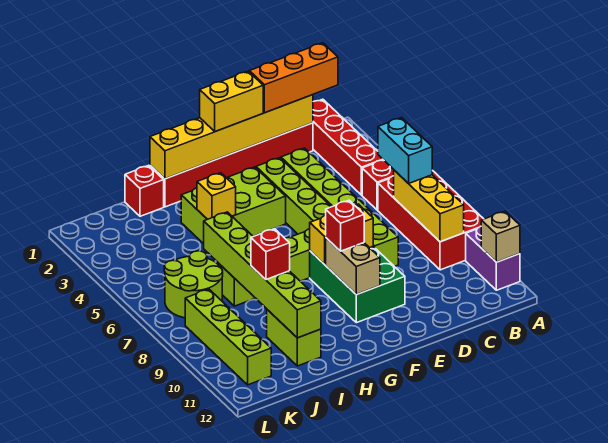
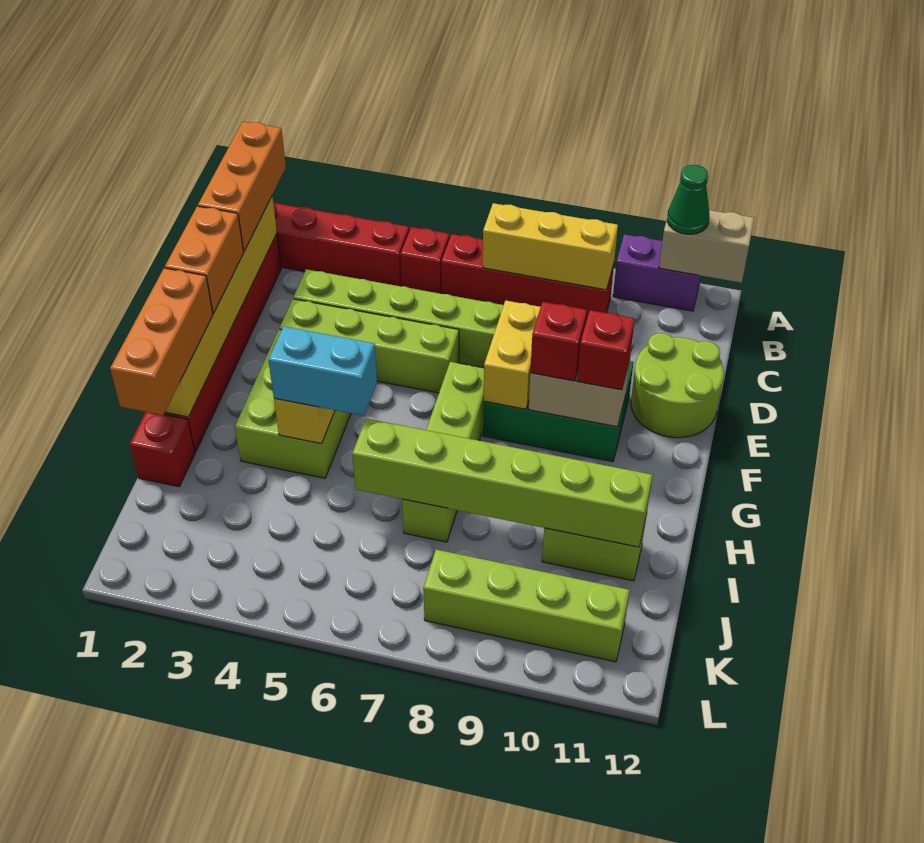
red brick A6:B9 level 1 -> red brick B6:B9 level 1
tan brick A11 level 2 -> tan brick A11:A12 level 2
none -> green cone A11 level 3
cyan brick B6:B7 level 3 -> cyan brick H4:H5 level 3
yellow brick E1:F1 level 3 -> orange brick E1:F1 level 3
none -> orange brick G1:I1 level 3
red brick I9 level 3 -> red brick F10 level 3
lime round brick J6:K7 level 1 -> lime round brick D11:E12 level 1

